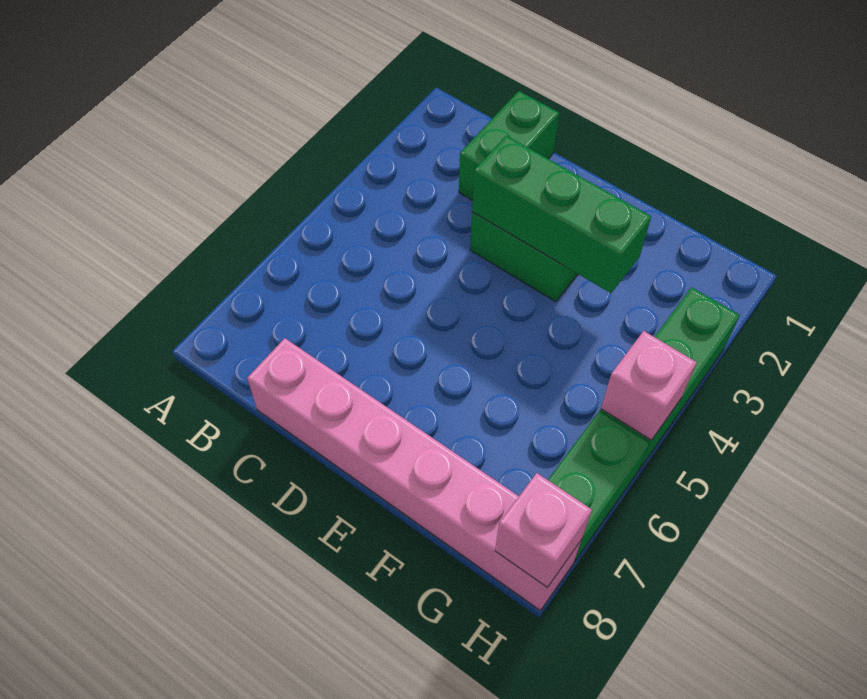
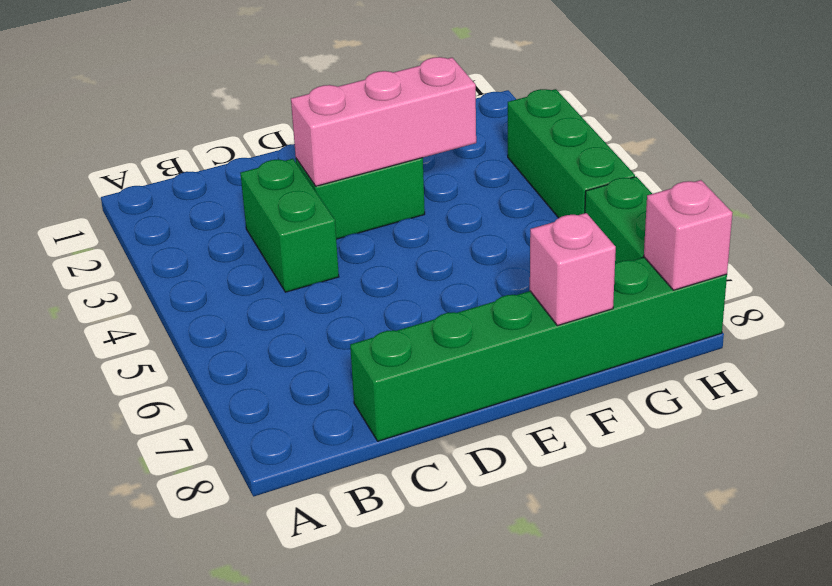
green brick C1:C2 level 1 -> green brick C3:C4 level 1
pink brick C8:H8 level 1 -> green brick C8:H8 level 1
green brick D3:F3 level 2 -> pink brick D3:F3 level 2
pink brick H5 level 2 -> pink brick F8 level 2

